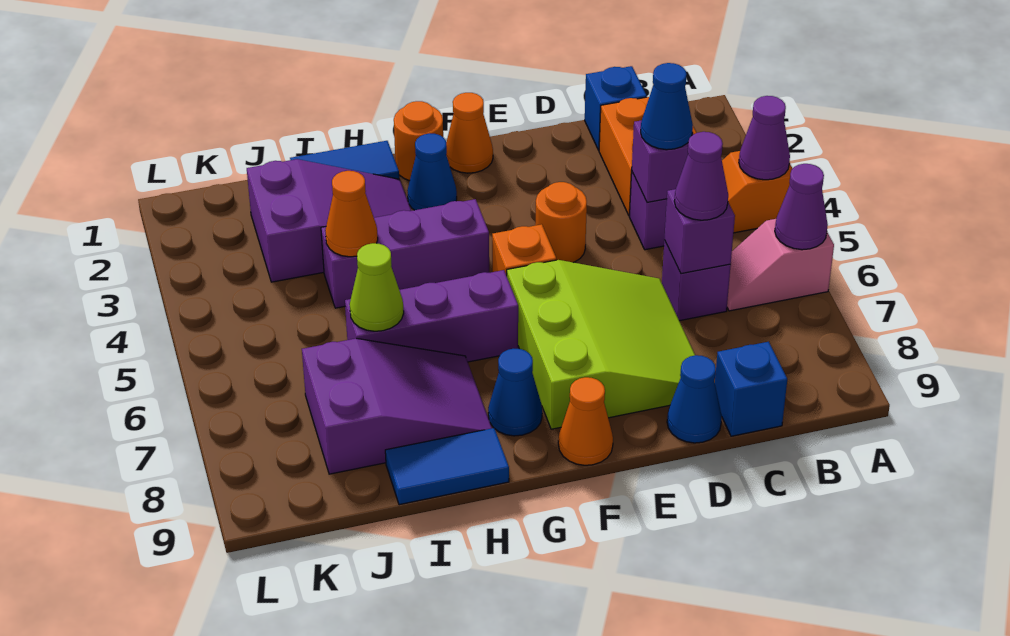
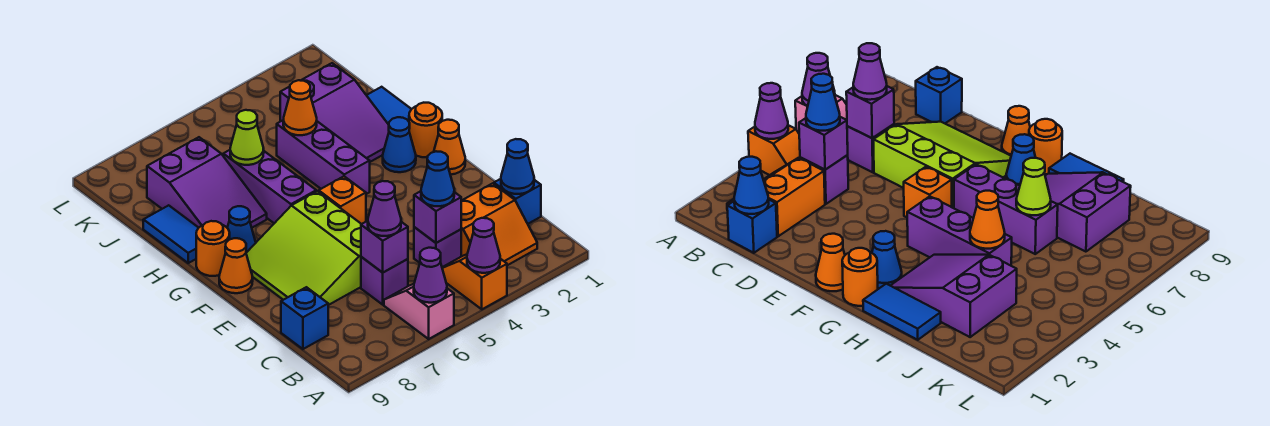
lime slope D6:F8 level 1 top F -> lime slope D6:F8 level 1 top 6
blue cone D9 level 1 -> blue cone C1 level 2
orange round brick E4 level 1 -> orange round brick G9 level 1

